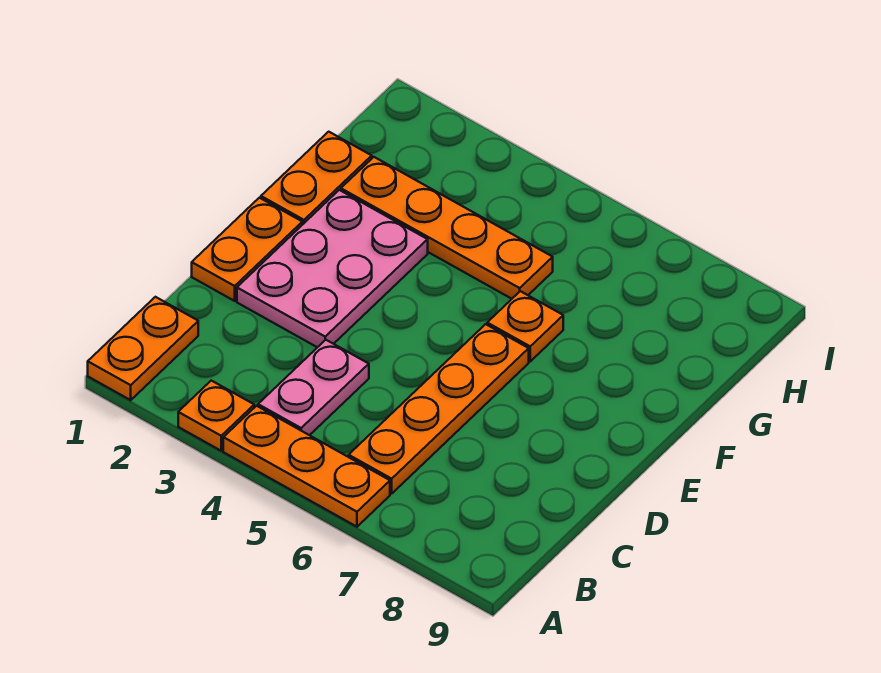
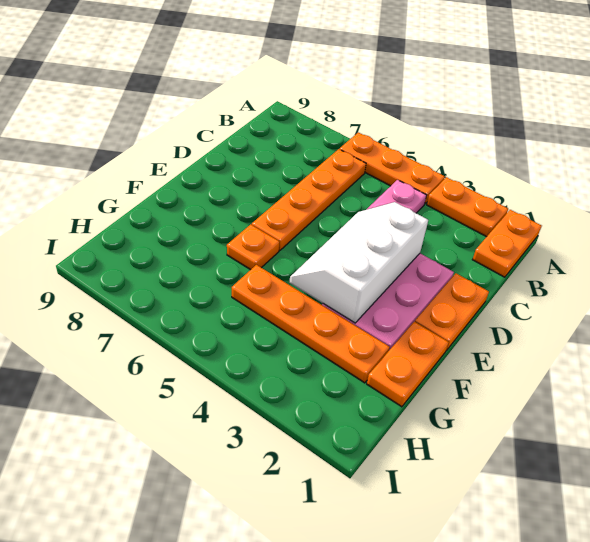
orange plate A3 level 1 -> orange plate A2:A3 level 1
none -> white slope D3:F4 level 2 top 3

